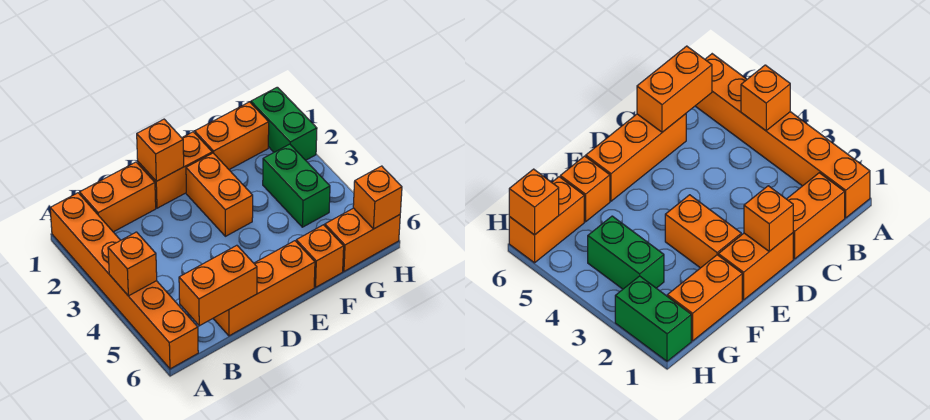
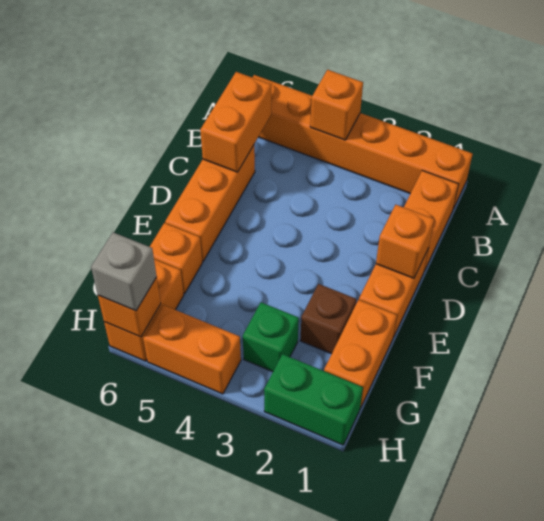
orange brick E2:E3 level 1 -> orange brick H4:H5 level 1
none -> brown brick F2 level 1
green brick G3:G4 level 1 -> green brick G3 level 1
none -> grey brick H6 level 3

